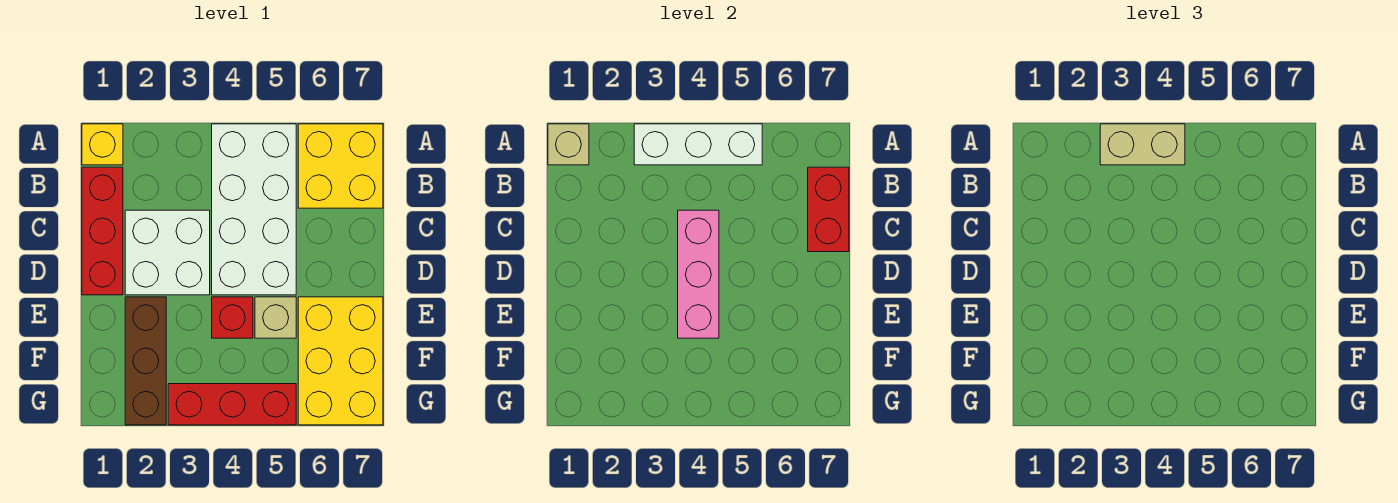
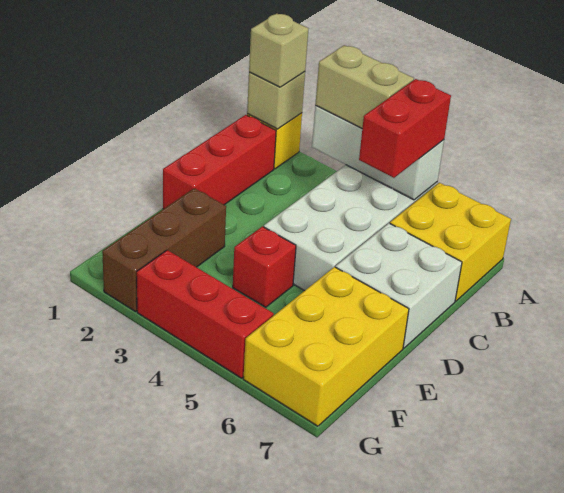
red brick B7:C7 level 2 -> red brick A5:B5 level 3
white brick C2:D3 level 1 -> white brick C6:D7 level 1
pink brick C4:E4 level 2 -> none
tan brick E5 level 1 -> tan brick A1 level 3

